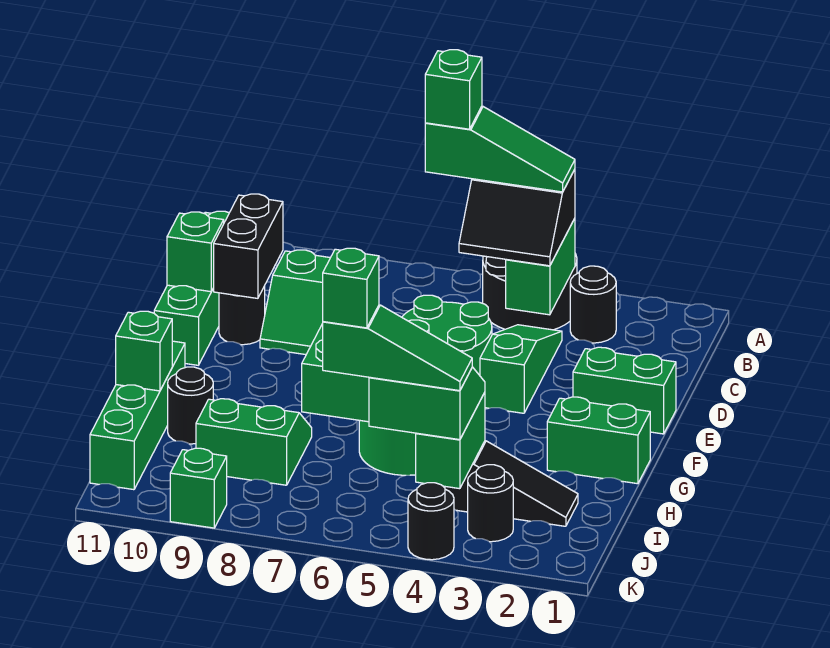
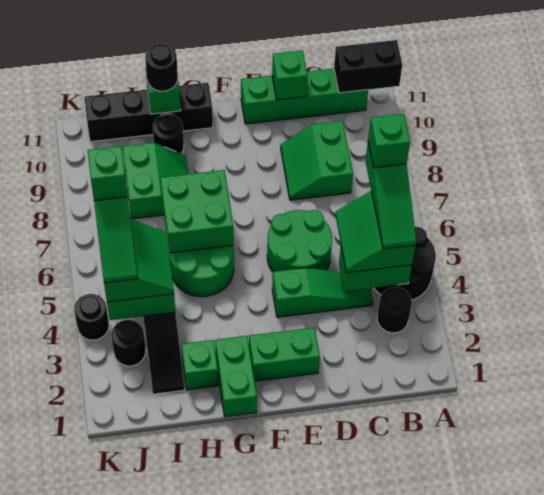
black slope B4:C5 level 3 top B -> green slope B4:C5 level 3 top B
black brick C10:D10 level 2 -> black brick A11:B11 level 2
black round brick D10 level 1 -> black round brick H11 level 3
green brick E1:E2 level 1 -> green brick E2:F2 level 1
green brick G11:J11 level 1 -> black brick G11:J11 level 1
green brick K9 level 1 -> green brick H2 level 1

